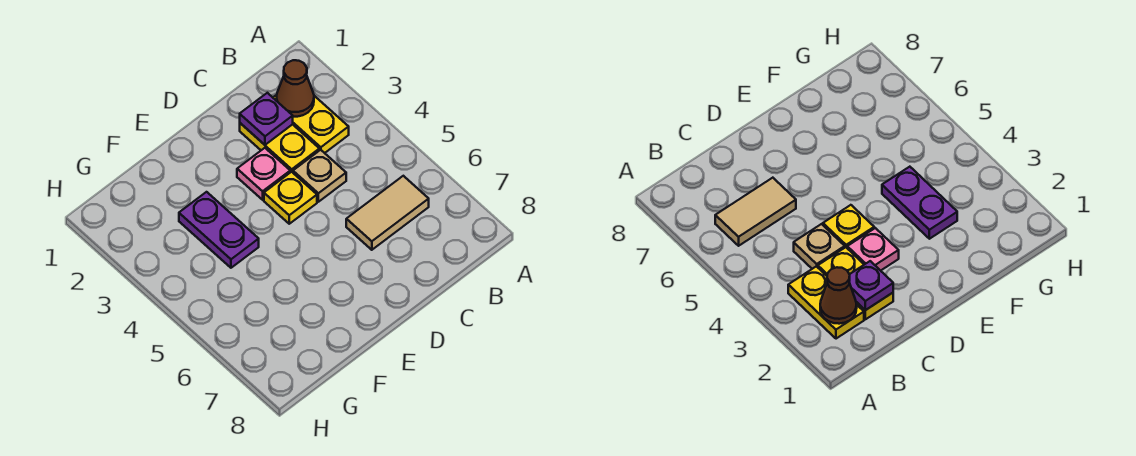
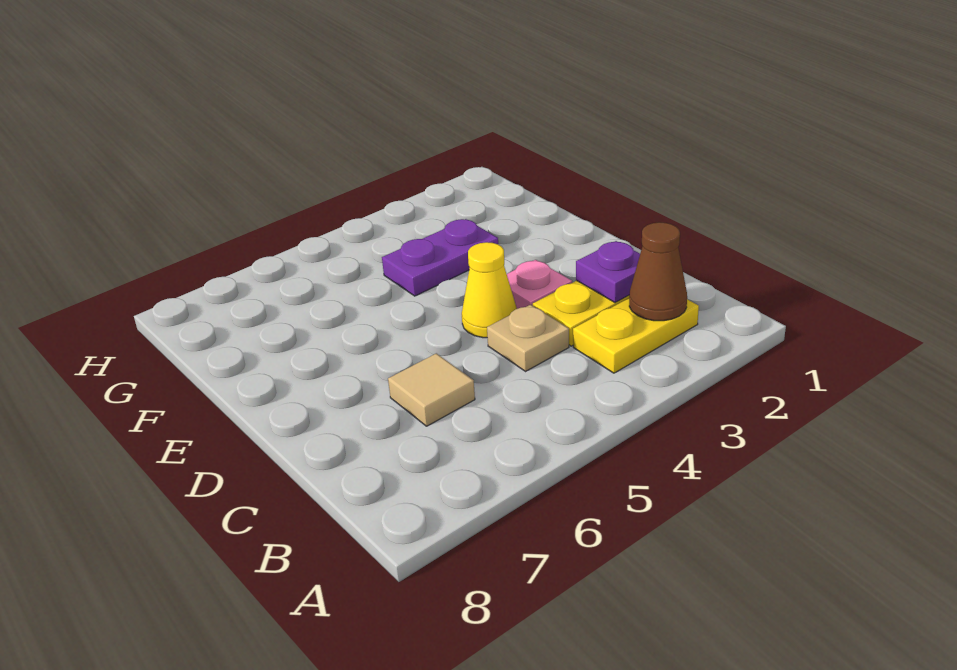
tan tile B6:C6 level 1 -> tan tile C6 level 1
yellow plate D4 level 1 -> yellow cone D4 level 1

